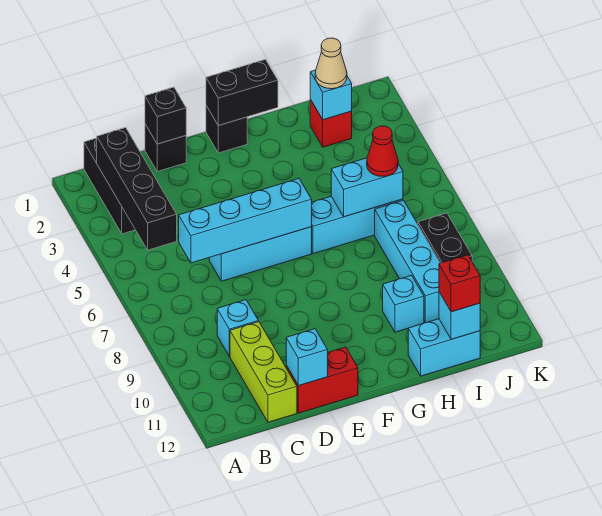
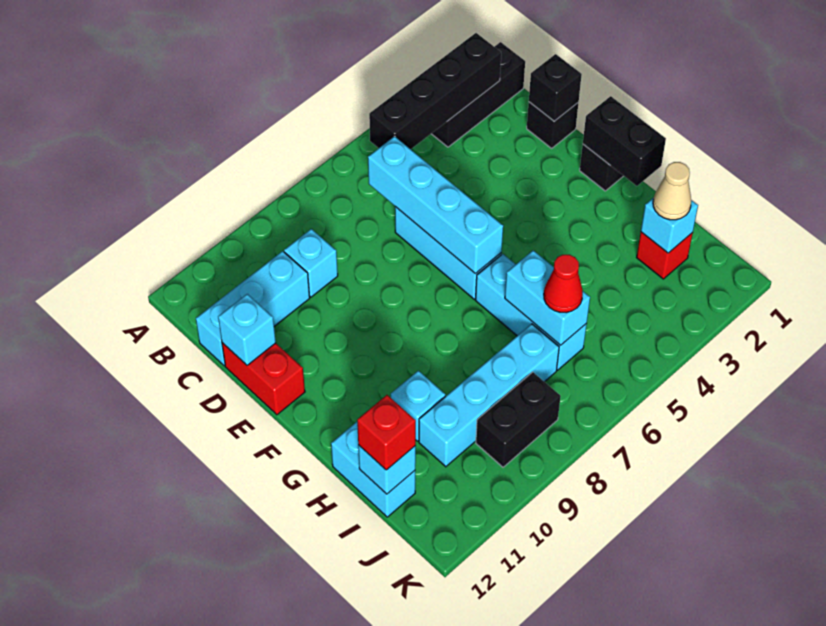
lime brick C10:C12 level 1 -> cyan brick C10:C12 level 1

